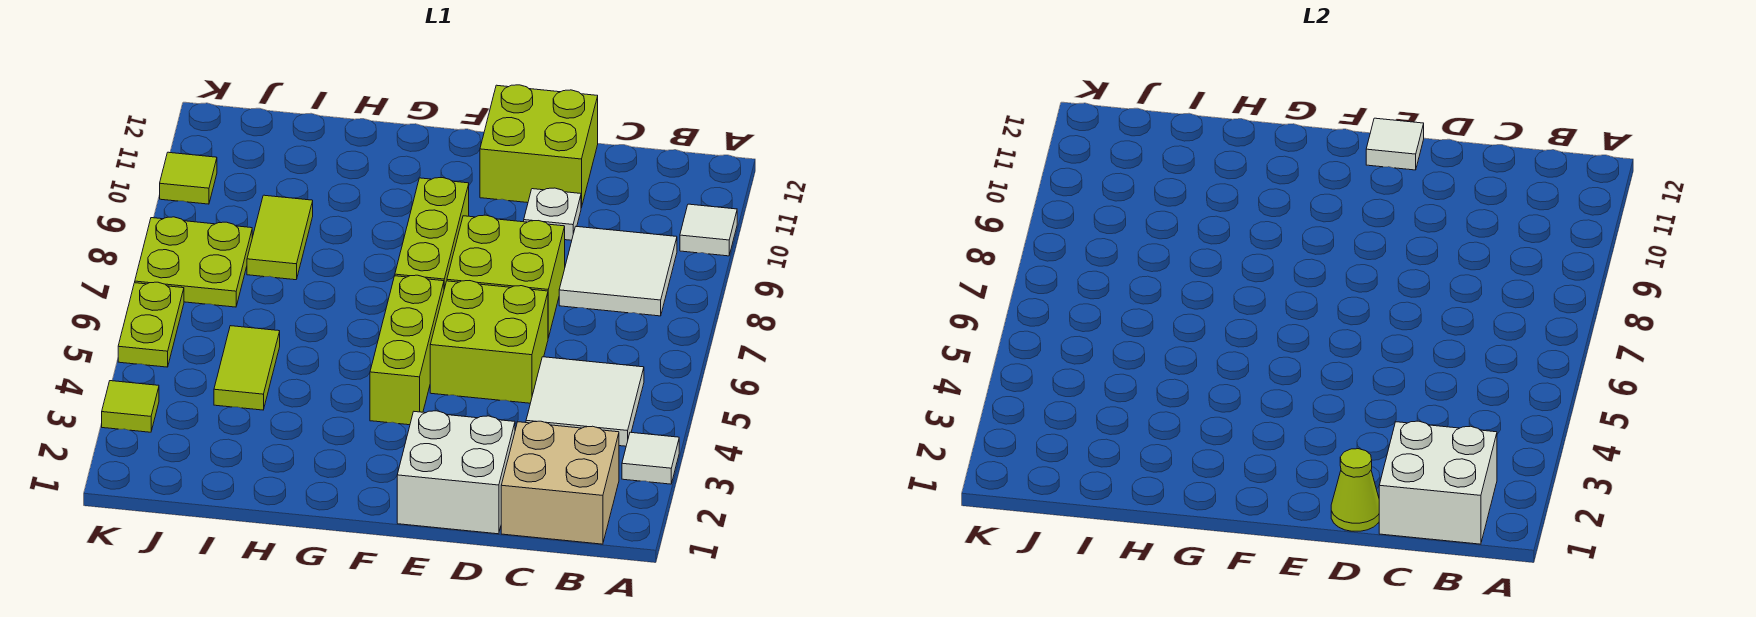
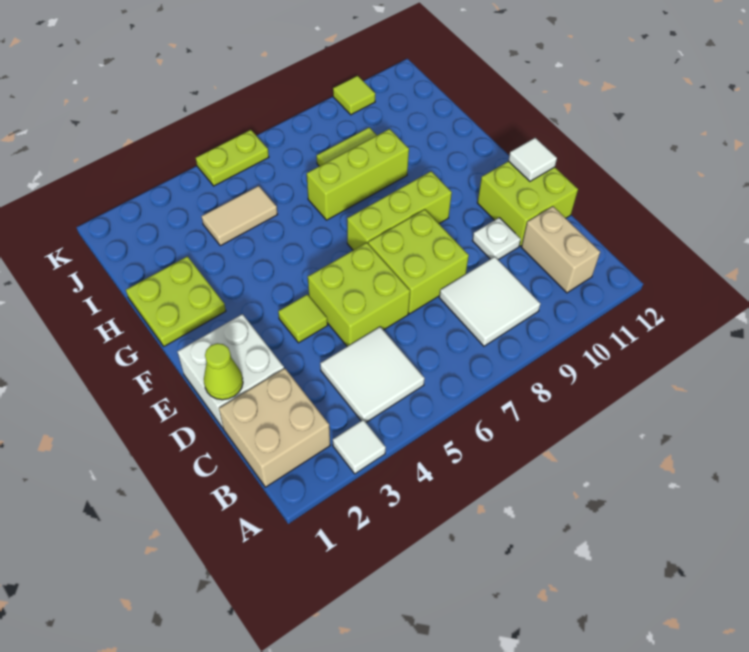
white tile A10 level 1 -> none
white brick B1:C2 level 2 -> none
none -> tan brick B11:C11 level 1
lime brick F4:F6 level 1 -> lime brick H7:H9 level 1
lime tile I4:I5 level 1 -> tan tile I4:I5 level 1
lime plate J7:K8 level 1 -> lime plate G1:H2 level 1
lime tile K3 level 1 -> lime tile E4 level 1

